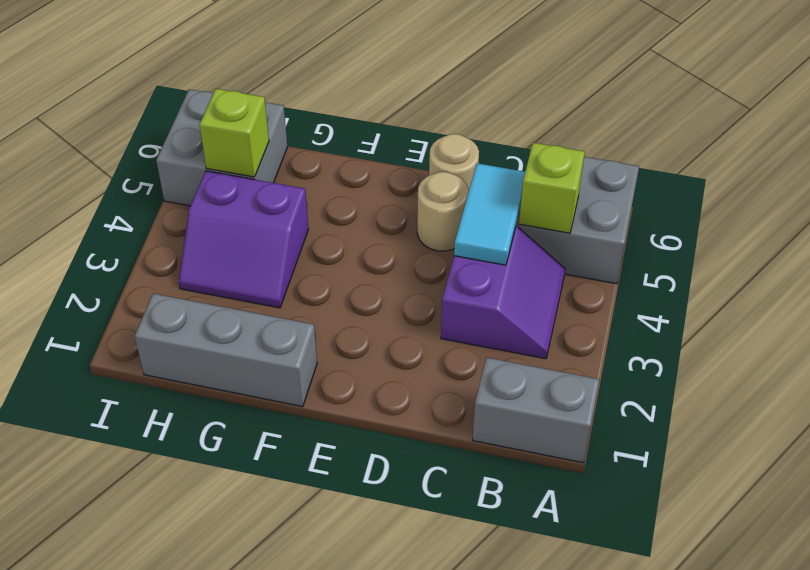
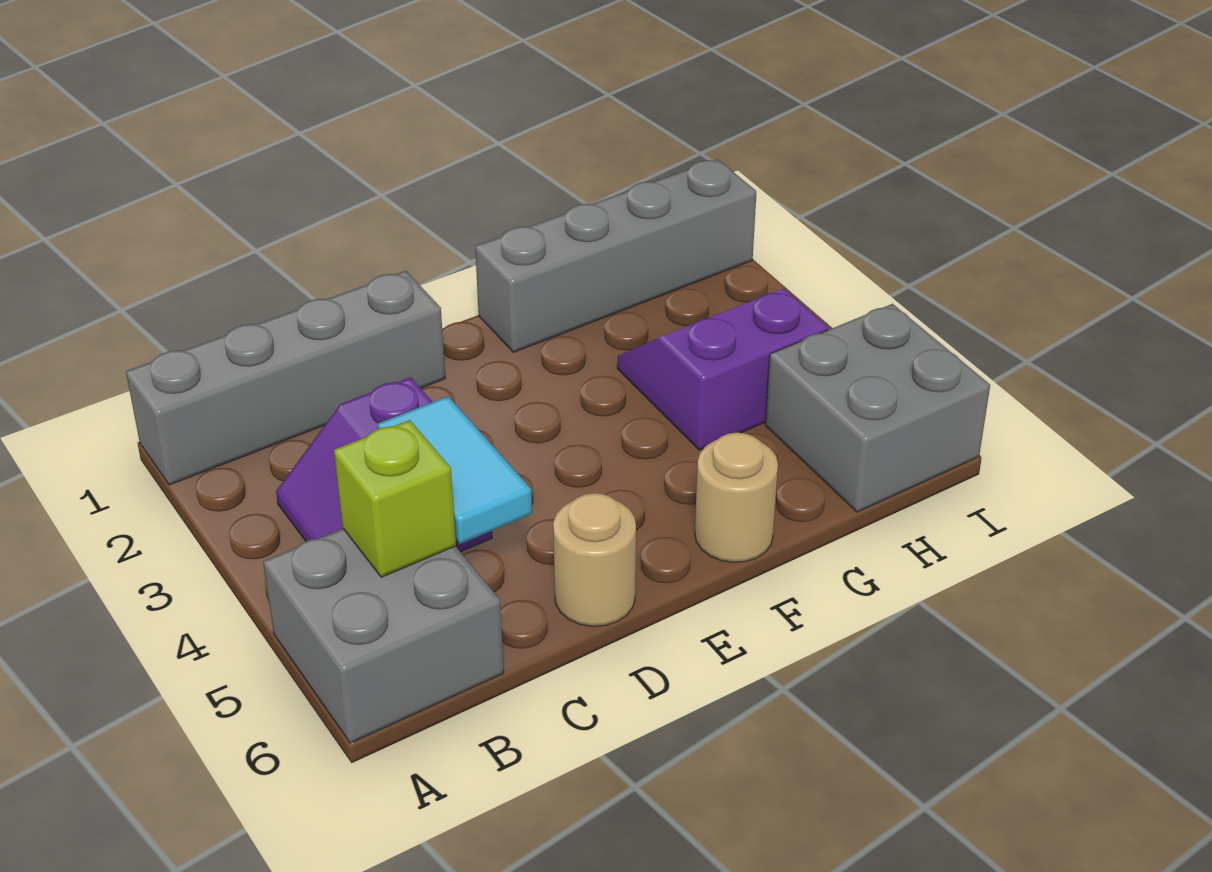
grey brick A1:B1 level 1 -> grey brick A1:D1 level 1
tan round brick D5 level 1 -> tan round brick F6 level 1
grey brick F1:H1 level 1 -> grey brick F1:I1 level 1
lime brick H5 level 2 -> none

